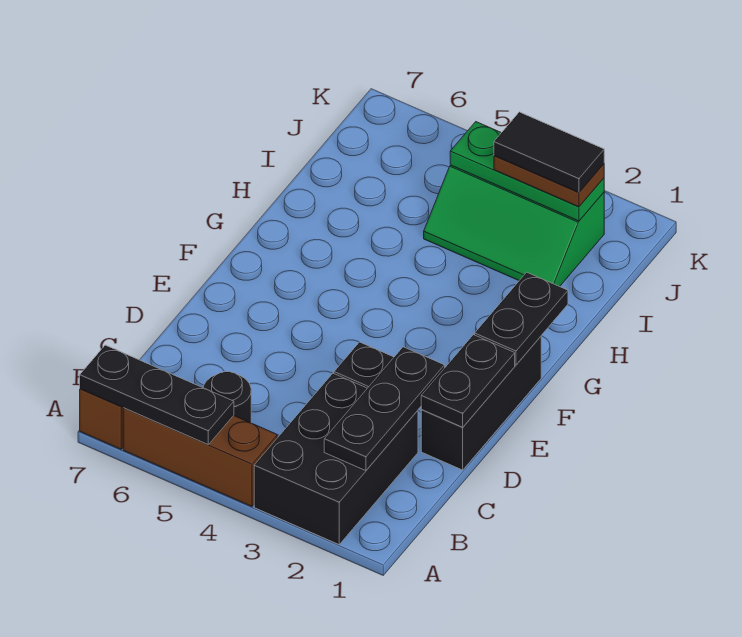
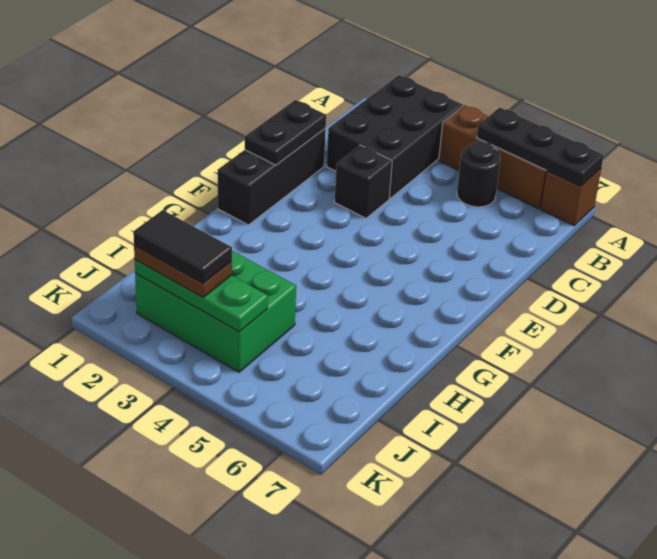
black plate B2:D2 level 2 -> none
black plate F1:G1 level 2 -> none
green slope I2:J4 level 1 top J -> green brick I2:J4 level 1

